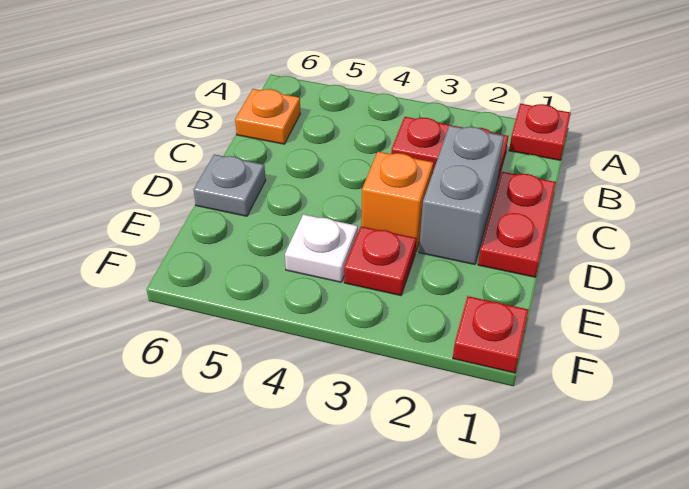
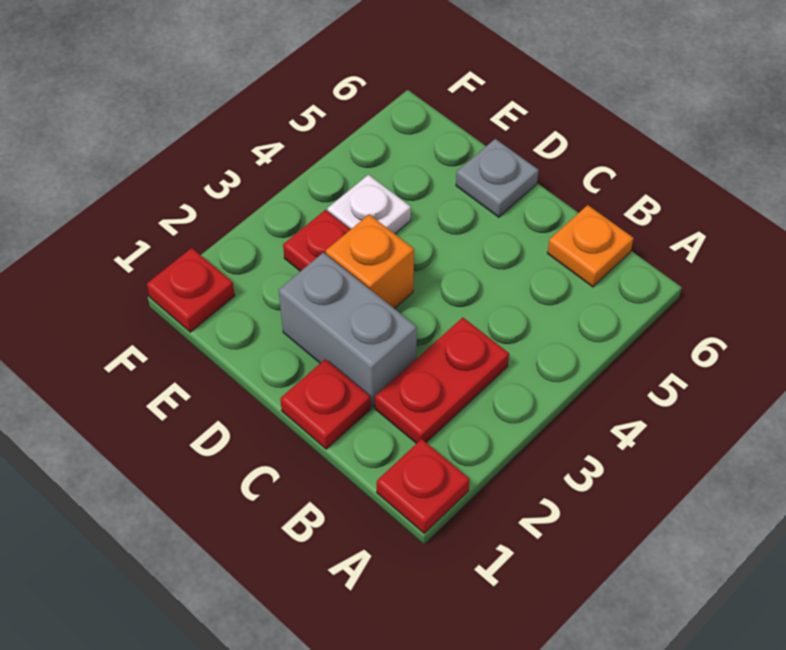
red plate C1:D1 level 1 -> red plate C1 level 1

